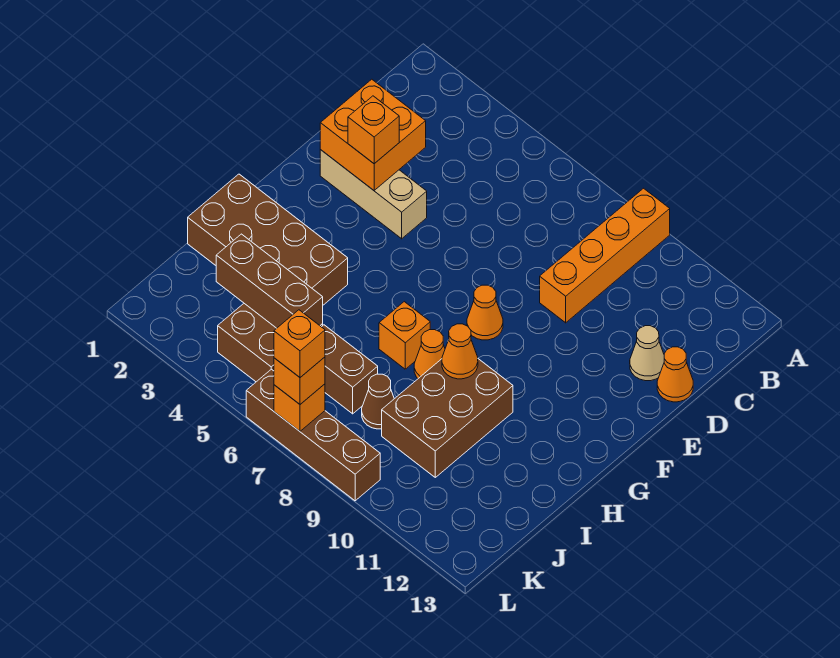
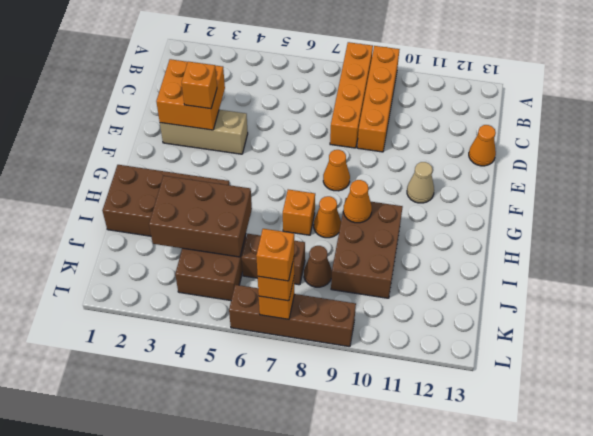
none -> orange brick A8:D8 level 1
tan cone D12 level 1 -> tan cone F11 level 1
brown brick J3:J5 level 2 -> brown brick I3:J5 level 2

